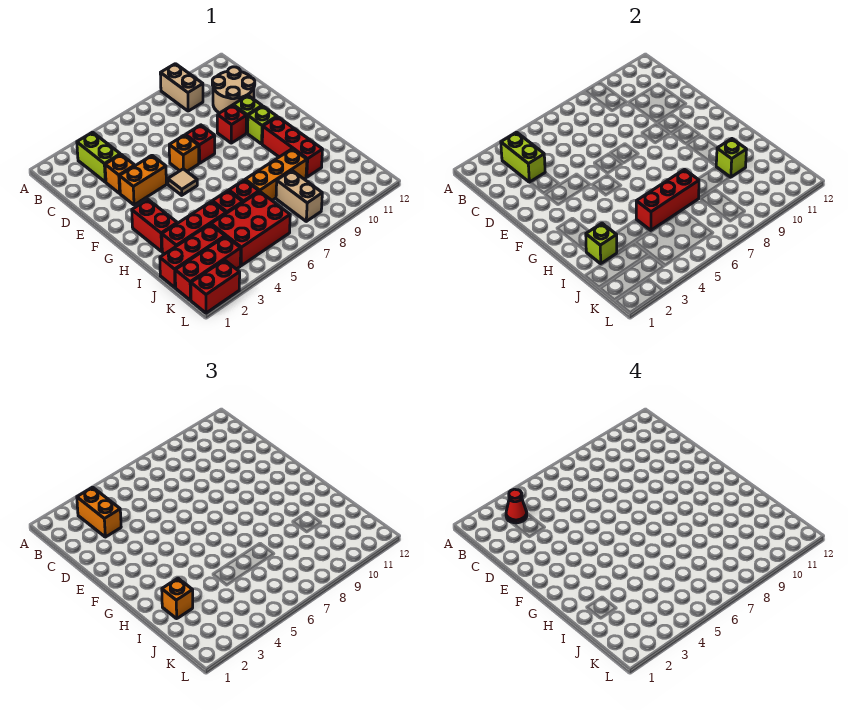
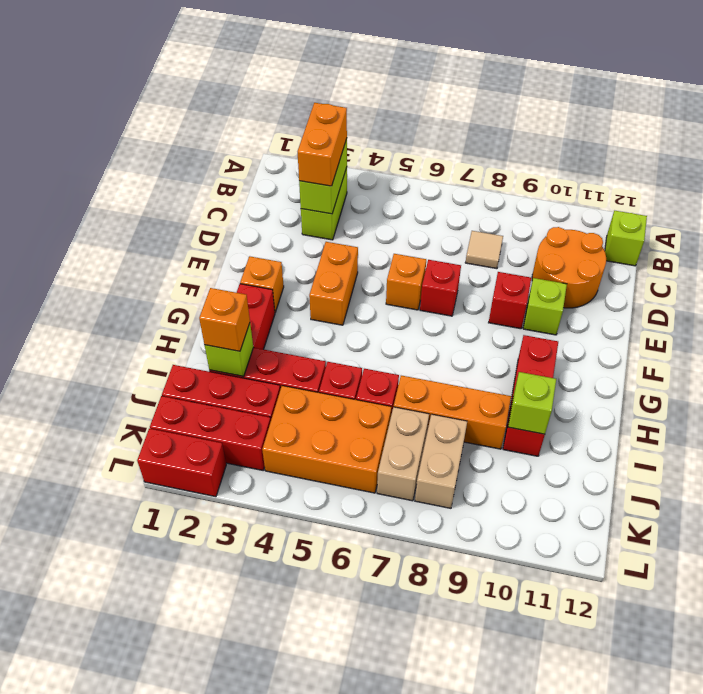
tan brick A9:B9 level 1 -> tan brick J7:K7 level 1
red cone B3 level 4 -> none
tan round brick C10:D11 level 1 -> orange round brick C10:D11 level 1
orange brick D3 level 1 -> orange brick F2 level 1
orange brick E3:E4 level 1 -> orange brick E4:F4 level 1
tan tile F5 level 1 -> tan tile C8 level 1
lime brick F10 level 1 -> lime brick B12 level 1
red brick I5:I7 level 2 -> none
red brick J4:K6 level 1 -> orange brick J4:K6 level 1

